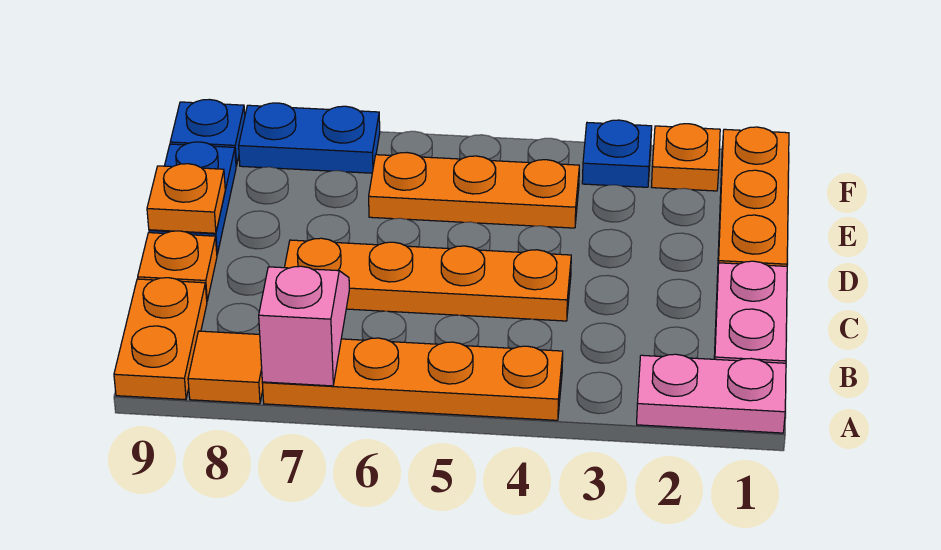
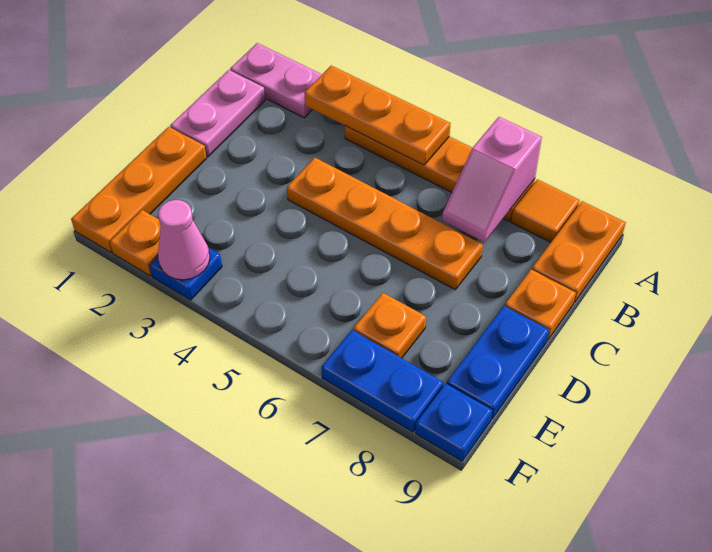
orange plate D9 level 2 -> orange plate E7 level 1
orange plate E4:E6 level 1 -> orange plate A3:A5 level 2
none -> pink cone F3 level 2

